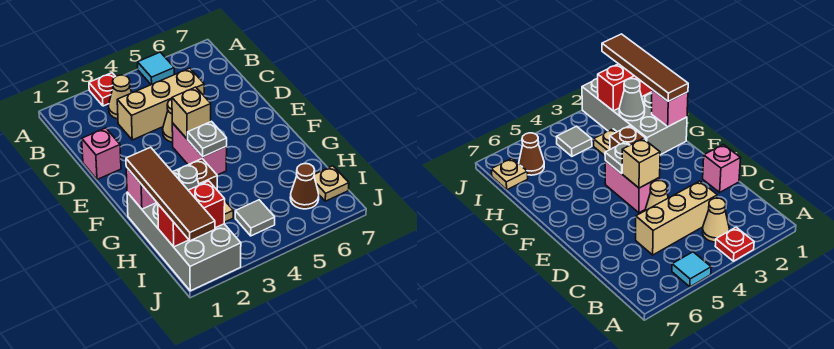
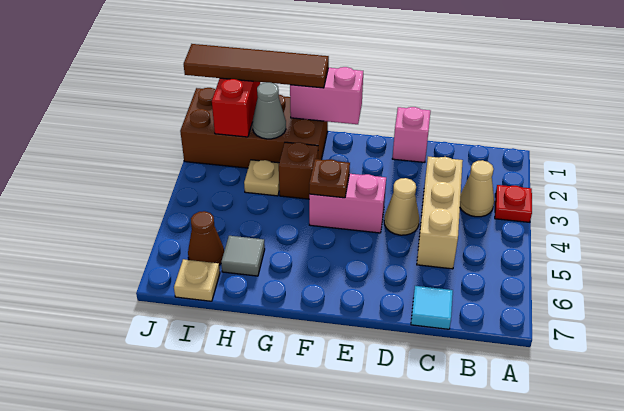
cyan tile A5 level 1 -> cyan tile C7 level 1
tan brick E4 level 2 -> none
grey plate F4 level 2 -> brown plate F4 level 2
grey brick G1:J2 level 1 -> brown brick G1:J2 level 1
pink brick G1 level 2 -> pink brick F1:G1 level 2
grey tile I4 level 1 -> grey tile H6 level 1

